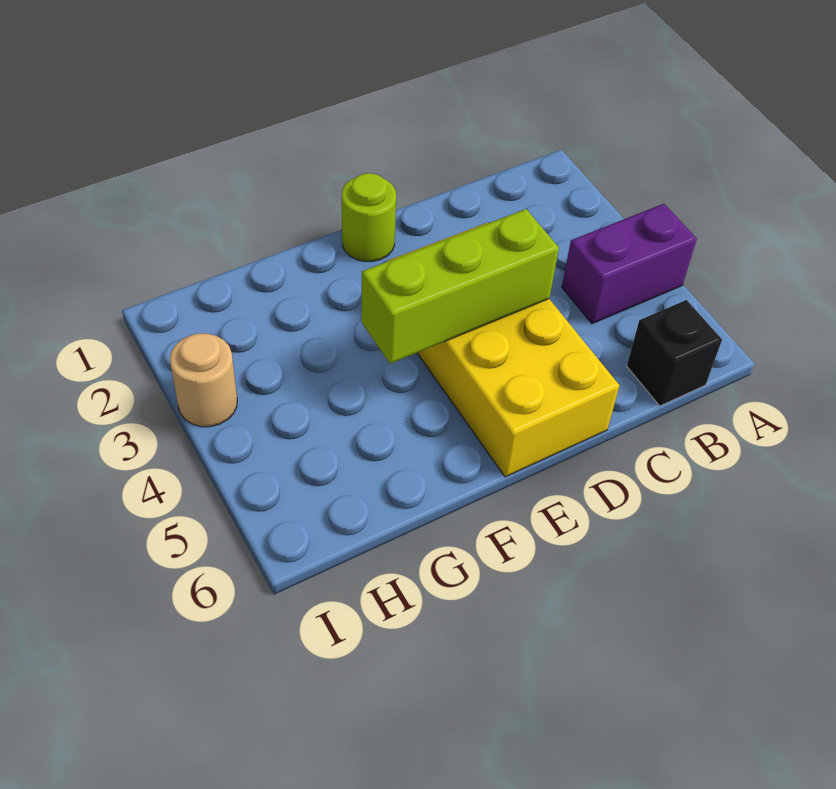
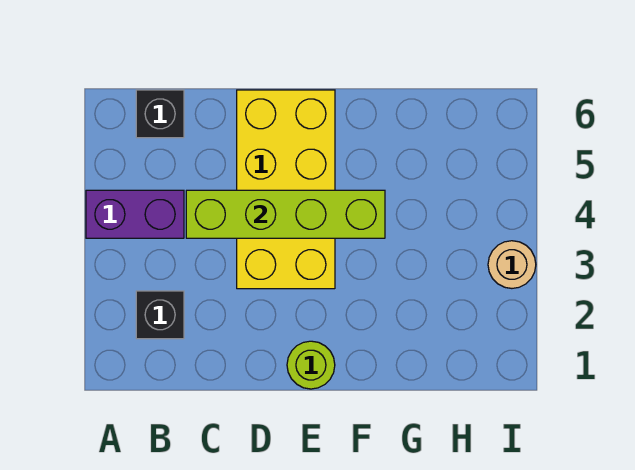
none -> black brick B2 level 1
lime brick D4:F4 level 2 -> lime brick C4:F4 level 2

